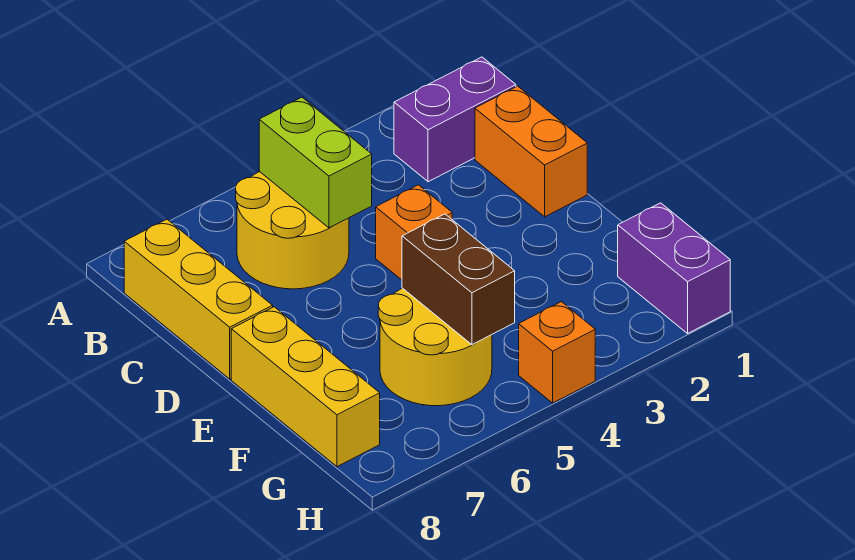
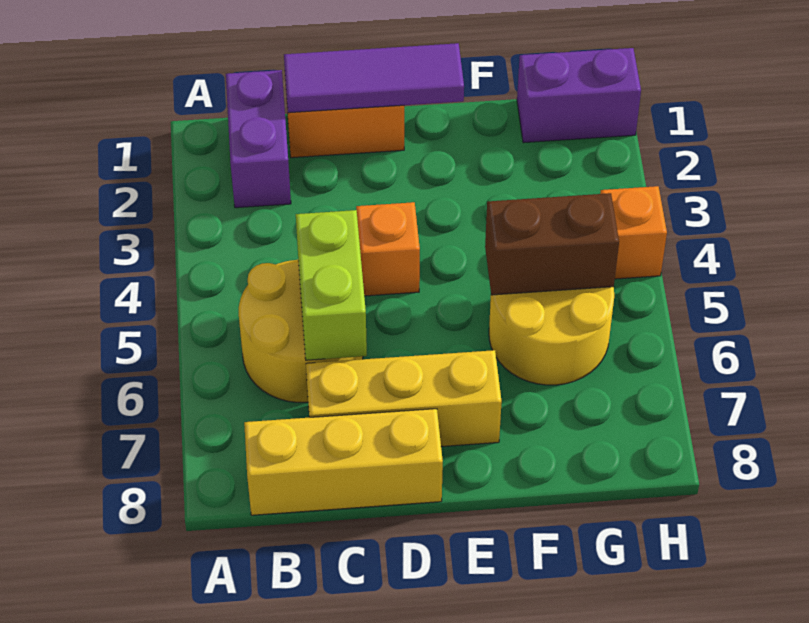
lime brick B5:C5 level 2 -> lime brick C5:C6 level 2
none -> purple tile C1:E1 level 2
yellow brick E8:G8 level 1 -> yellow brick C7:E7 level 1

